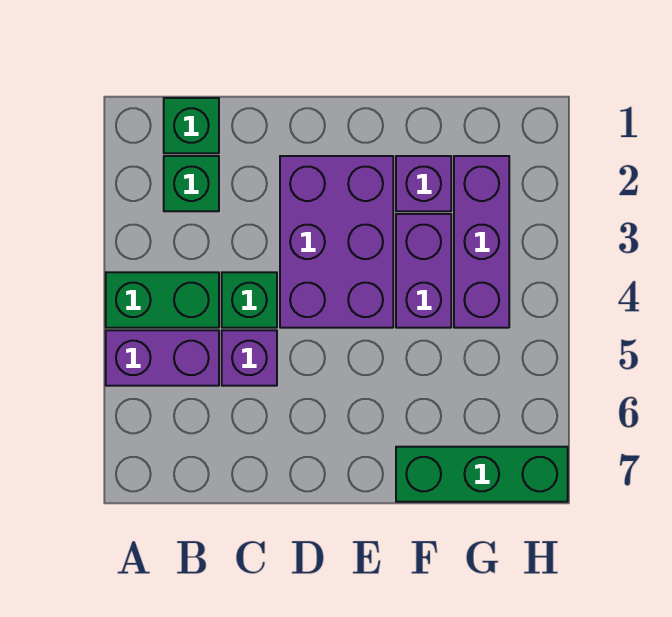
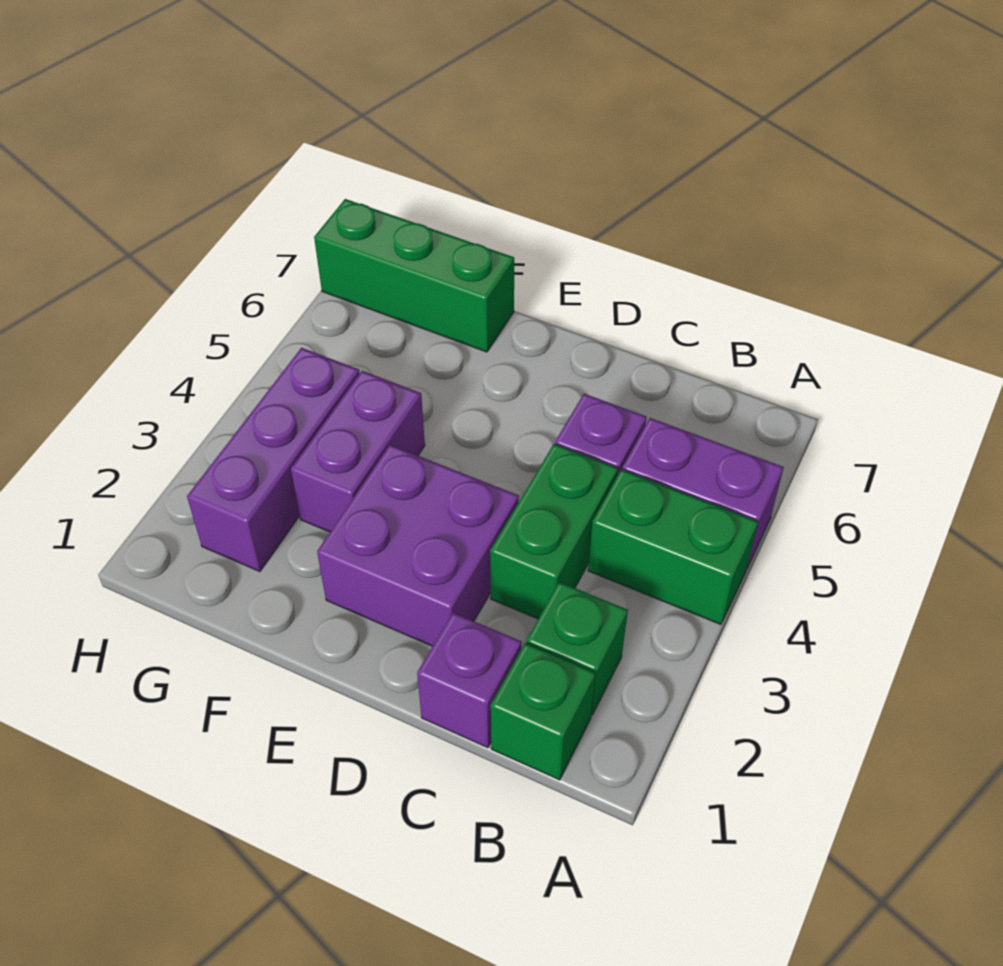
green brick C4 level 1 -> green brick C3:C4 level 1
purple brick D2:E4 level 1 -> purple brick D2:E3 level 1
purple brick F2 level 1 -> purple brick C1 level 1

